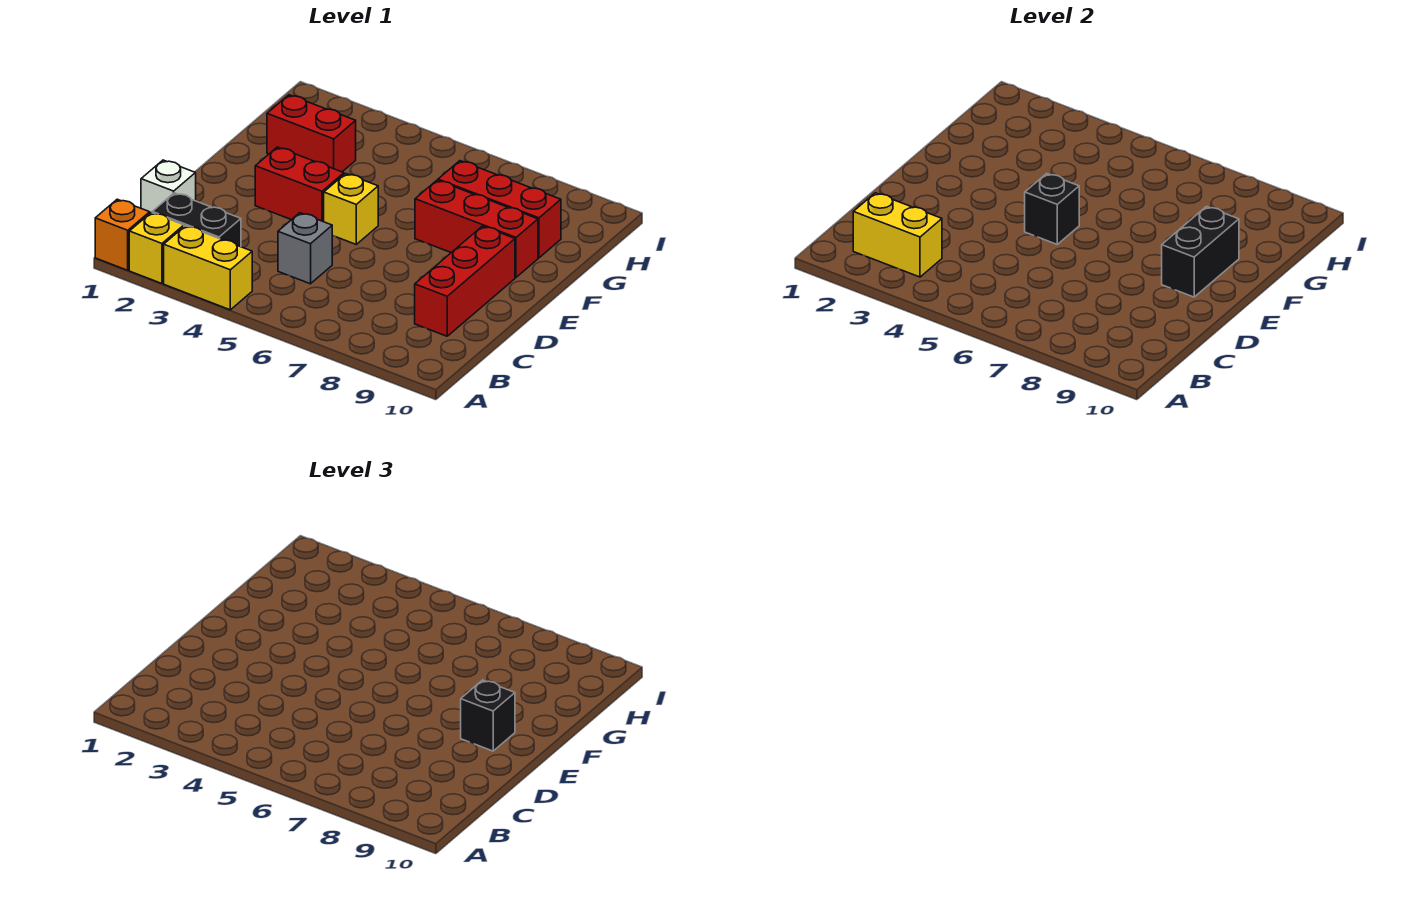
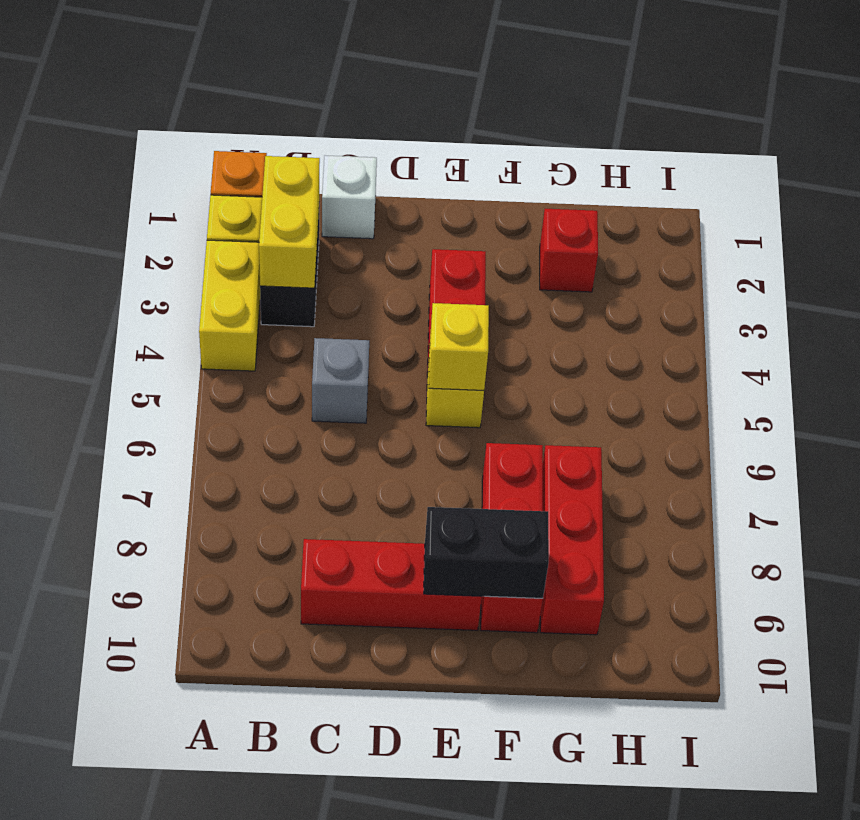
black brick E5 level 2 -> yellow brick E5 level 2
black brick E9 level 3 -> none
red brick G2:G3 level 1 -> red brick G2 level 1

